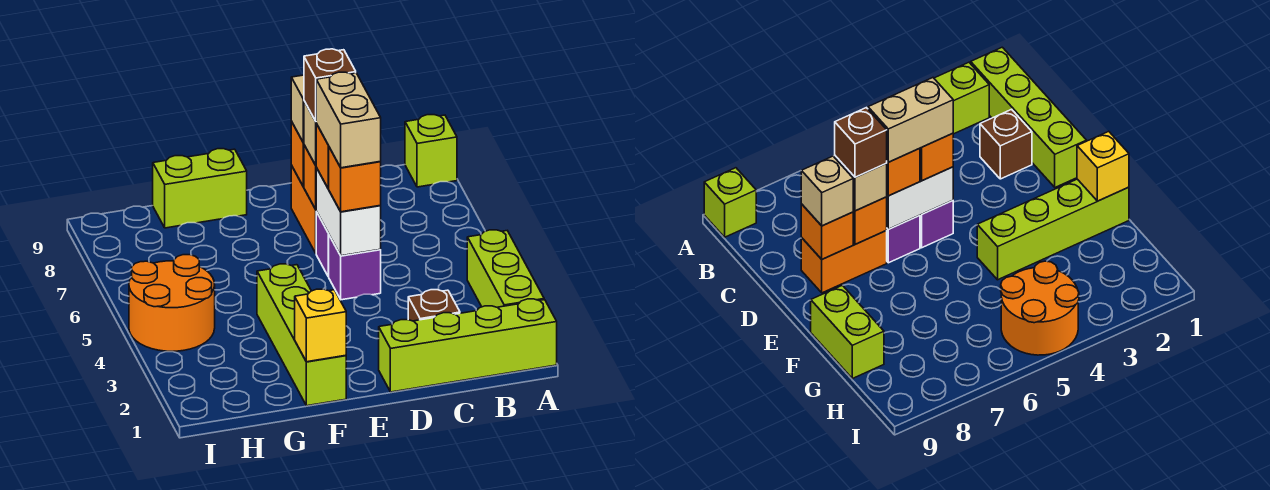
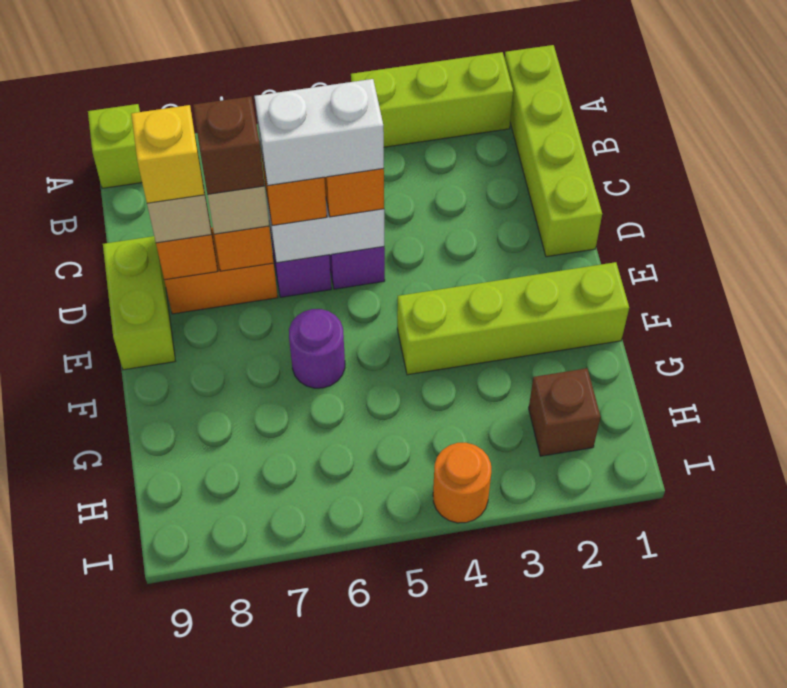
brown brick C2 level 1 -> brown brick H2 level 1
tan brick D5:D6 level 4 -> white brick D5:D6 level 4
yellow brick F1 level 2 -> yellow brick D8 level 4
none -> purple round brick F6 level 1
lime brick F9:G9 level 1 -> lime brick D9:E9 level 1
orange round brick H4:I5 level 1 -> orange round brick I4 level 1

